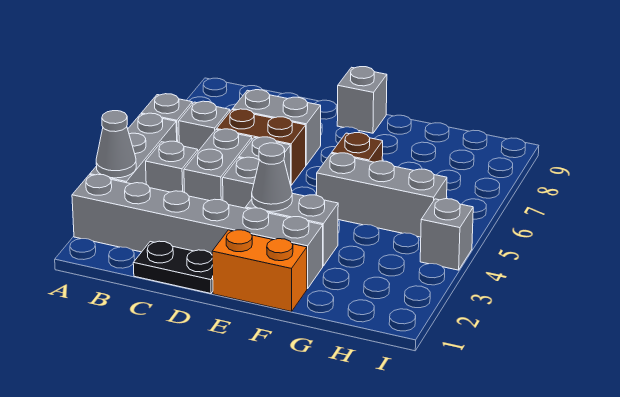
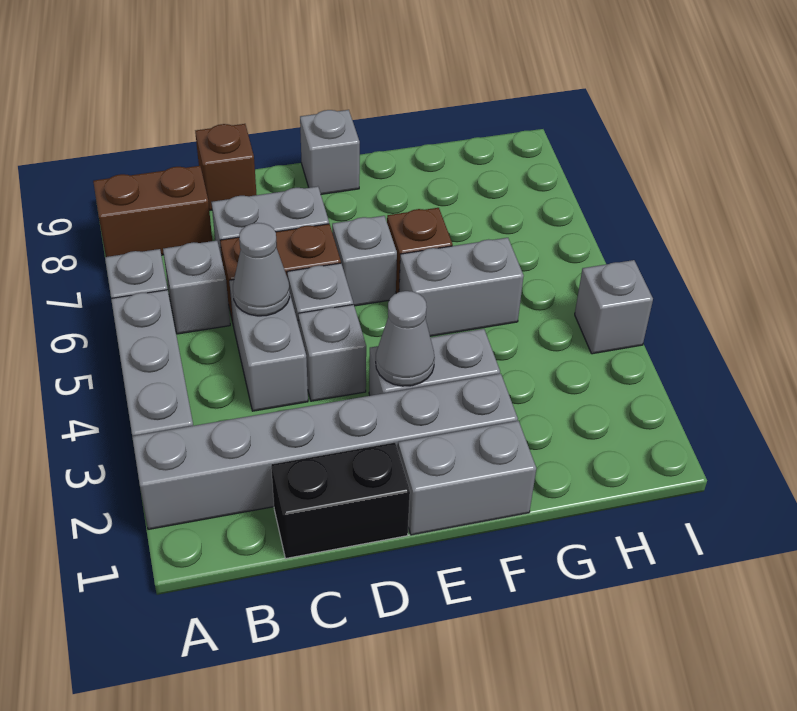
grey cone A3 level 2 -> grey cone C5 level 2
none -> brown brick A8:B8 level 1
grey brick B4 level 1 -> grey brick E6 level 1
black plate C1:D1 level 1 -> black brick C1:D1 level 1
none -> brown brick C9 level 1
orange brick E1:F1 level 1 -> grey brick E1:F1 level 1
grey brick F5:H5 level 1 -> grey brick F5:G5 level 1

